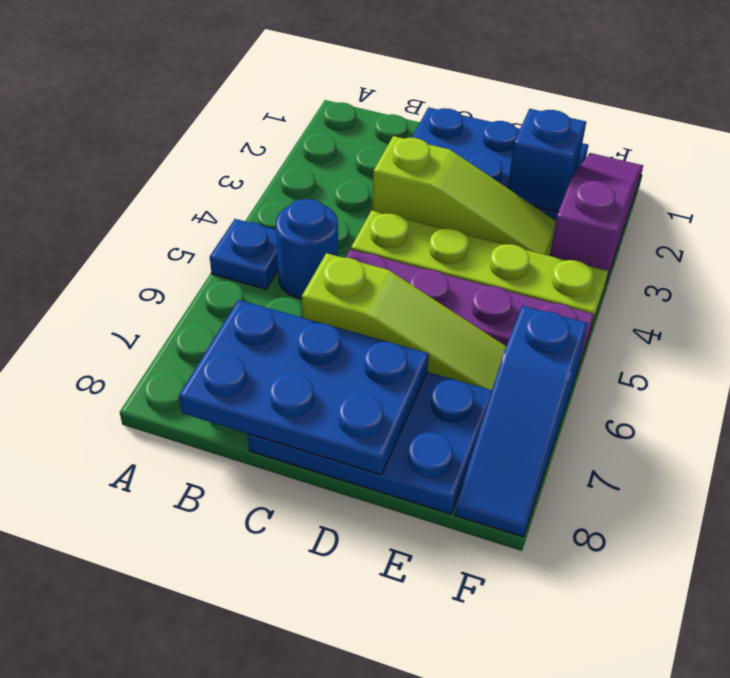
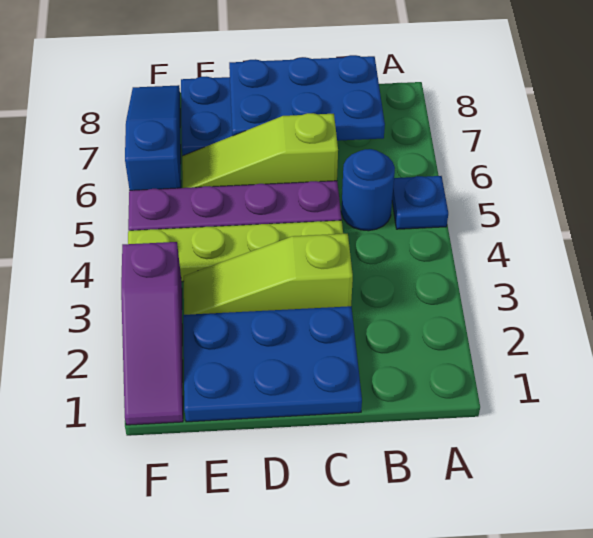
blue brick E2 level 2 -> none

